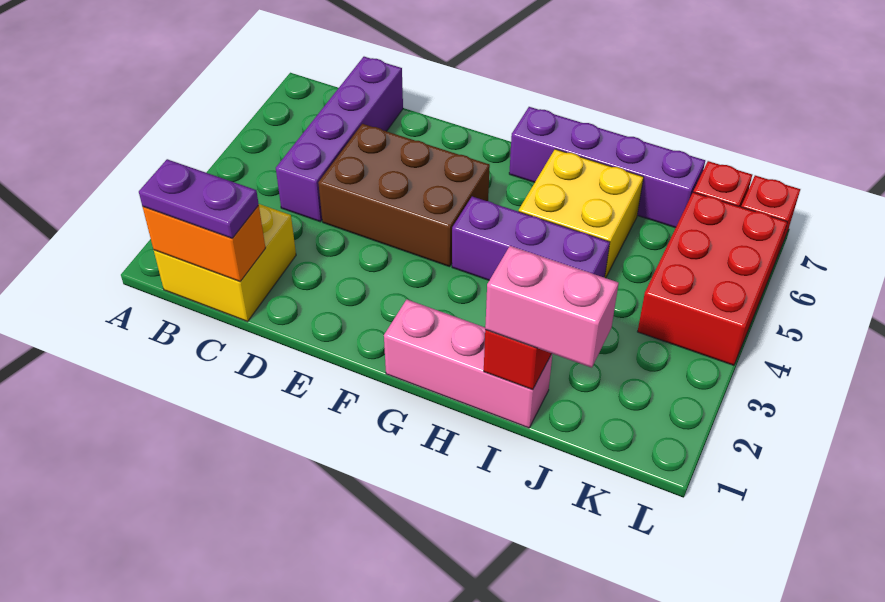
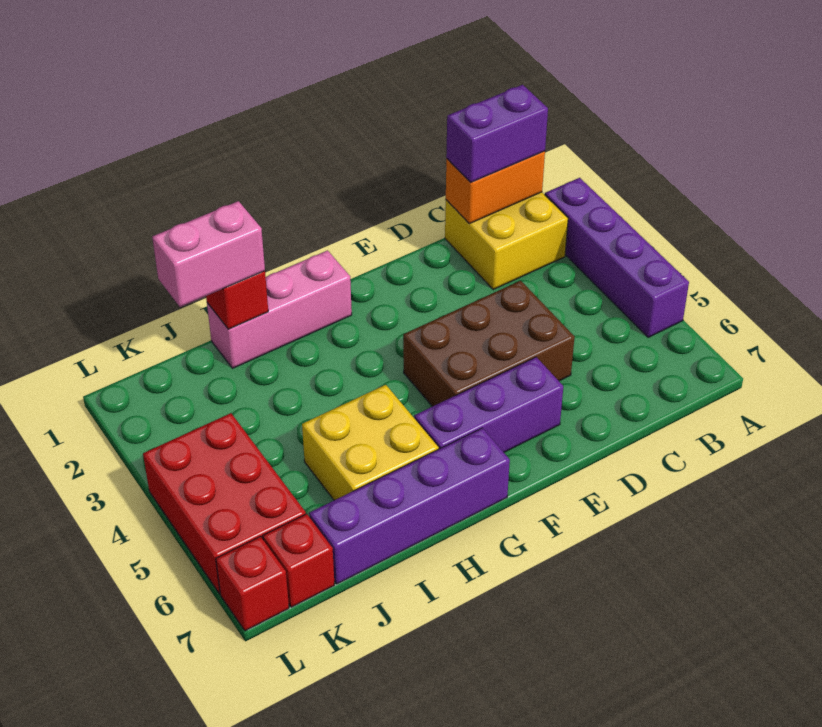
purple plate B1:C1 level 3 -> purple brick B1:C1 level 3
purple brick C4:C7 level 1 -> purple brick A2:A5 level 1
purple brick G4:I4 level 1 -> purple brick E6:G6 level 1

